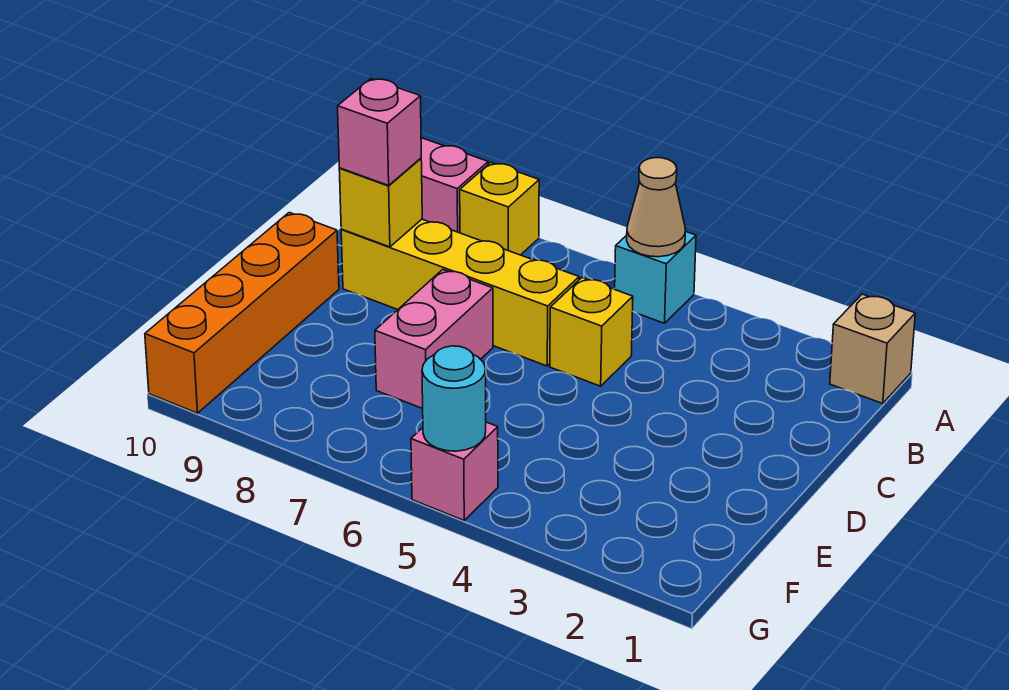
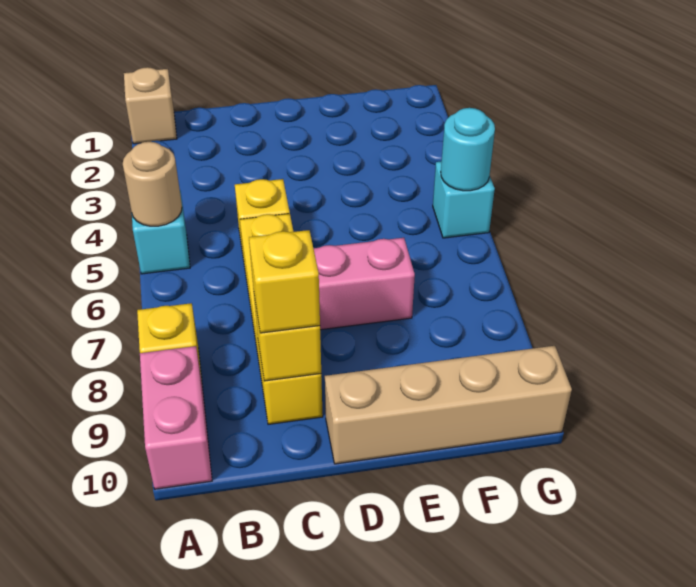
tan cone A5 level 2 -> tan round brick A5 level 2
pink brick C9 level 3 -> yellow brick C9 level 3
orange brick D10:G10 level 1 -> tan brick D10:G10 level 1
pink brick G5 level 1 -> cyan brick G5 level 1

